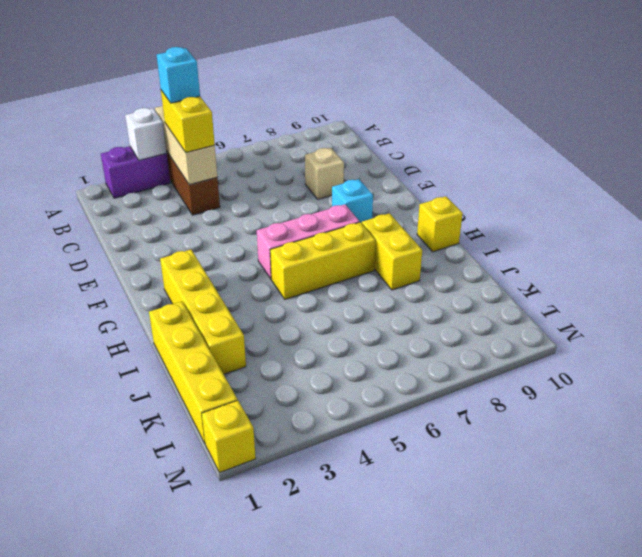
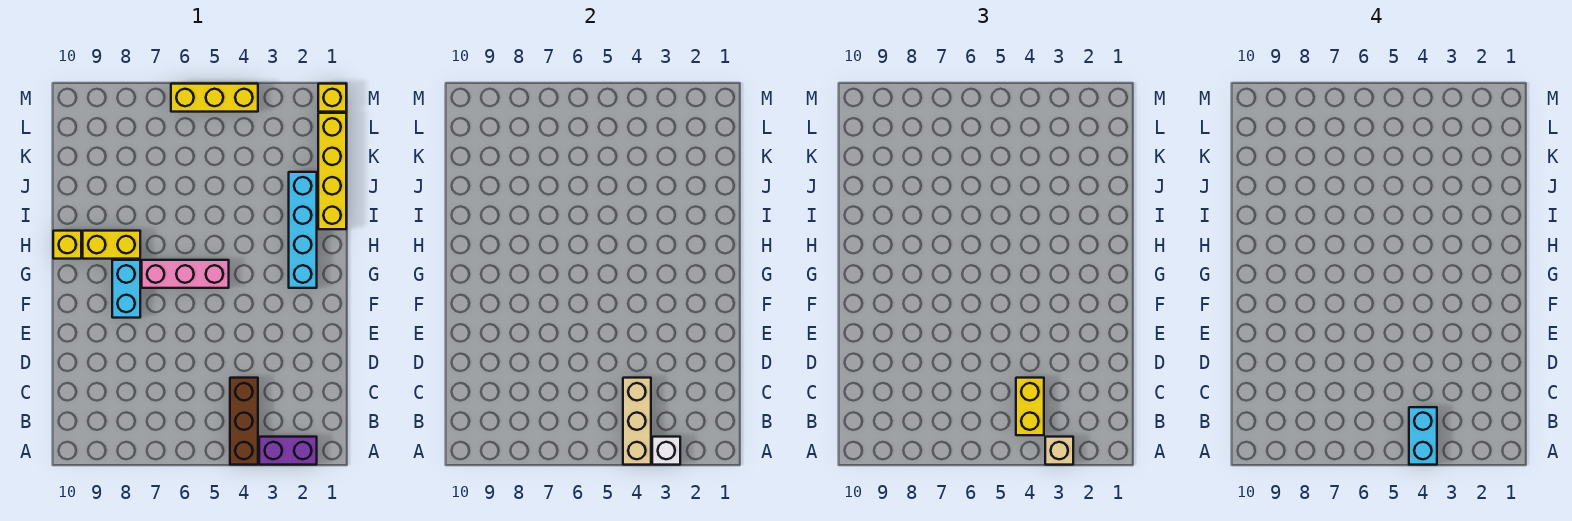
cyan brick B4 level 4 -> cyan brick A4:B4 level 4
tan brick D8 level 1 -> tan brick A3 level 3
cyan brick F8 level 1 -> cyan brick F8:G8 level 1
yellow brick G2:J2 level 1 -> cyan brick G2:J2 level 1
yellow brick H5:H7 level 1 -> yellow brick M4:M6 level 1
yellow brick H8:I8 level 1 -> yellow brick H8:H9 level 1

